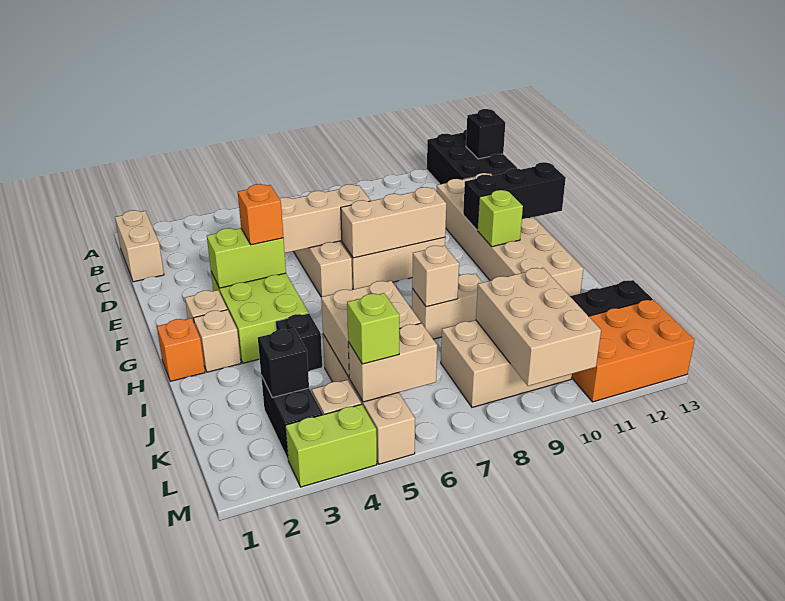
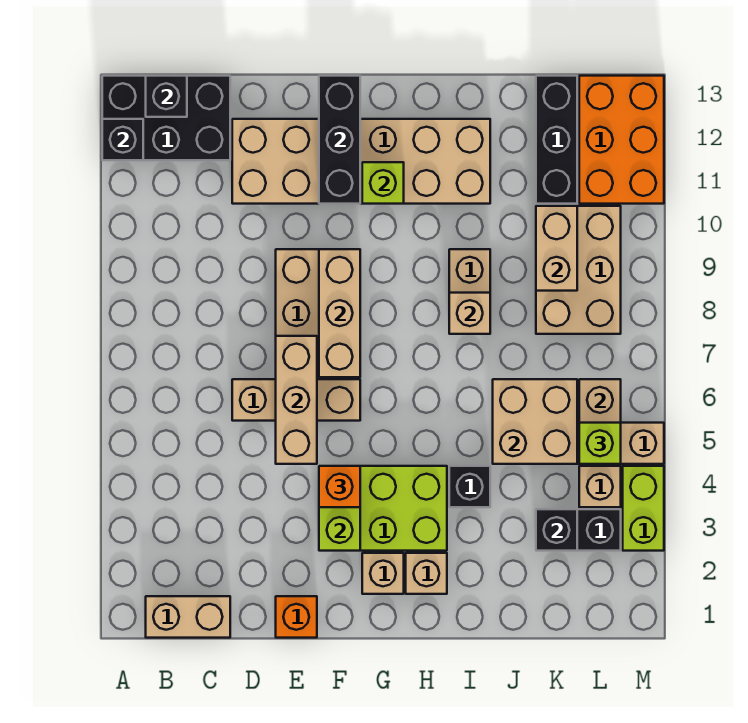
none -> black brick A12 level 2
orange brick H1 level 1 -> orange brick E1 level 1
tan brick K9:M10 level 2 -> tan brick K9:K10 level 2

